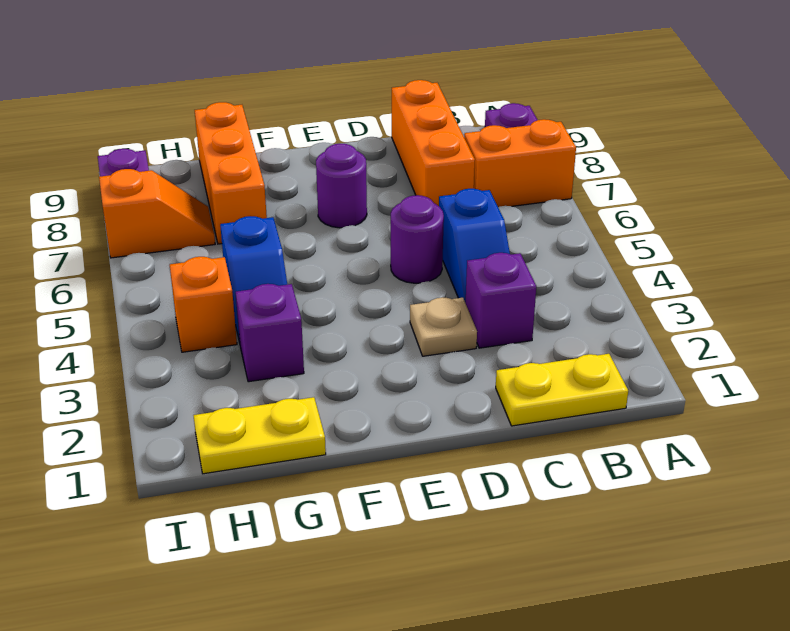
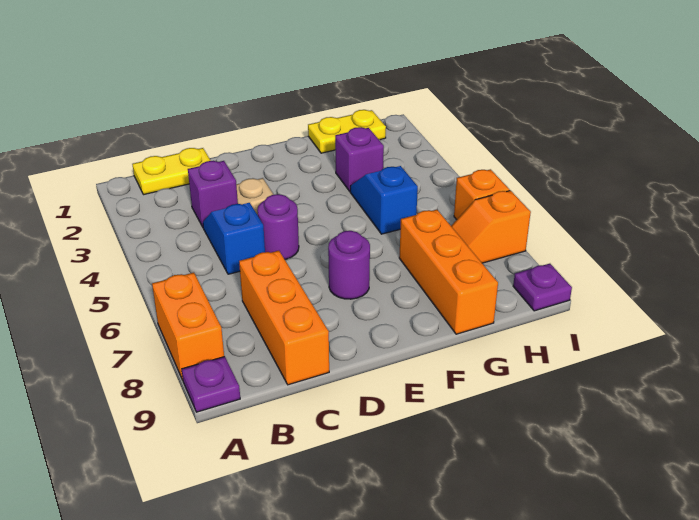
orange brick A7:B7 level 1 -> orange brick A7:A8 level 1
orange brick H4 level 1 -> orange brick I6 level 1

